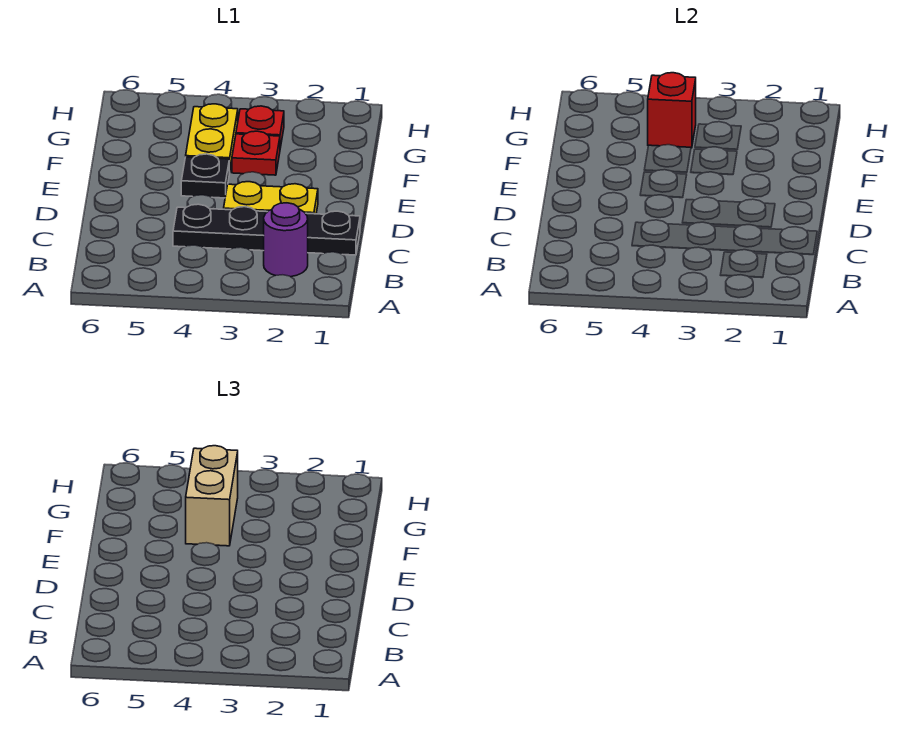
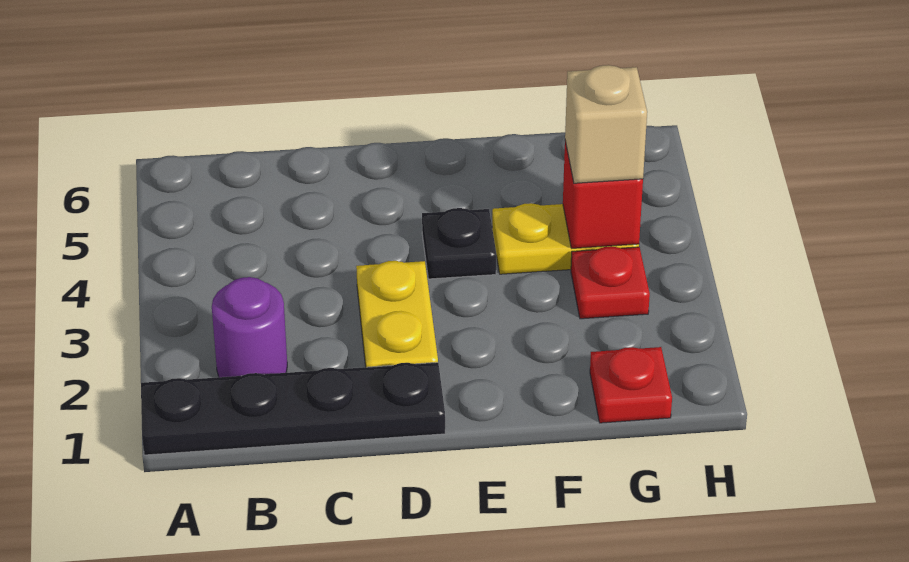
black plate C1:C4 level 1 -> black plate A1:D1 level 1
red plate F3 level 1 -> red plate G1 level 1
tan brick F4:G4 level 3 -> tan brick G4 level 3

